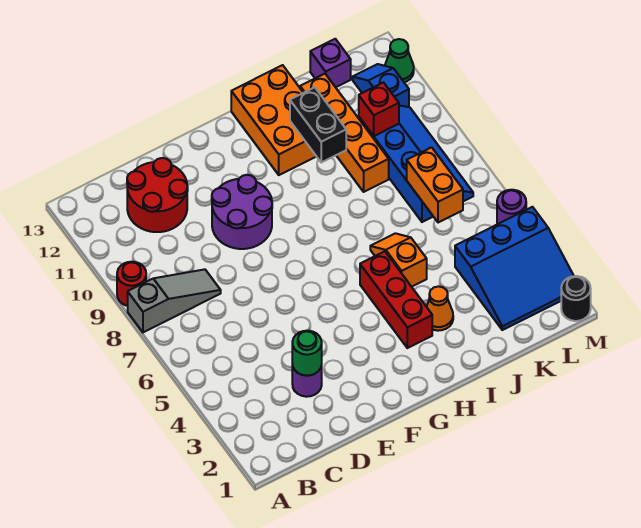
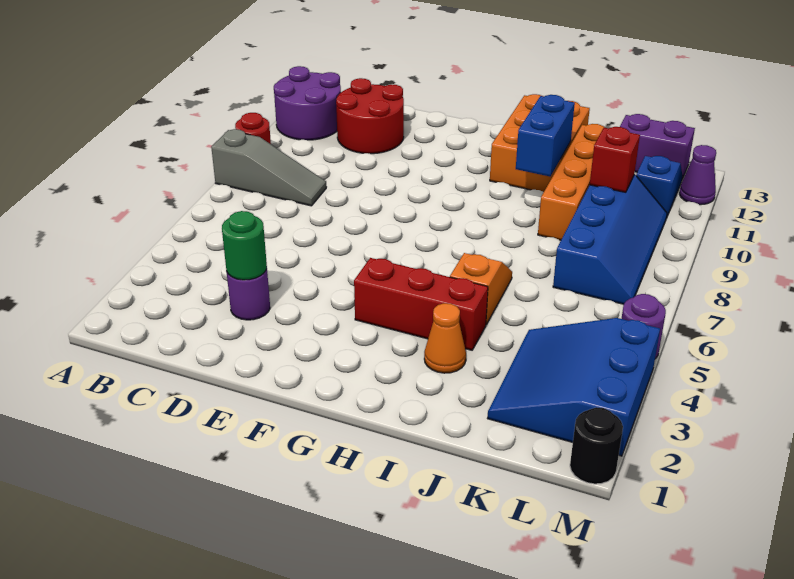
purple round brick E9:F10 level 1 -> purple round brick A11:B12 level 1
red brick H3:H5 level 1 -> red brick G4:I4 level 1
black brick I10:I11 level 2 -> blue brick I10:I11 level 2
blue slope K2:M4 level 1 top 4 -> blue slope K2:M4 level 1 top M
orange brick K6:K7 level 2 -> none
purple brick K13 level 1 -> purple brick K13:L13 level 1
green cone M12 level 1 -> purple cone M12 level 1

